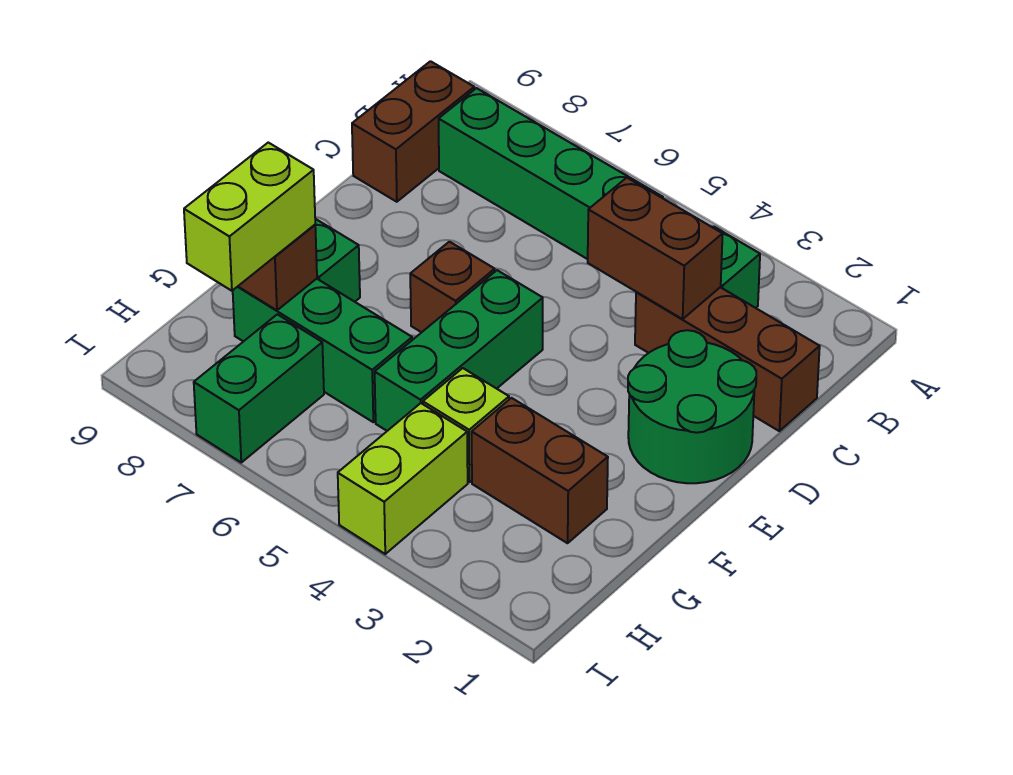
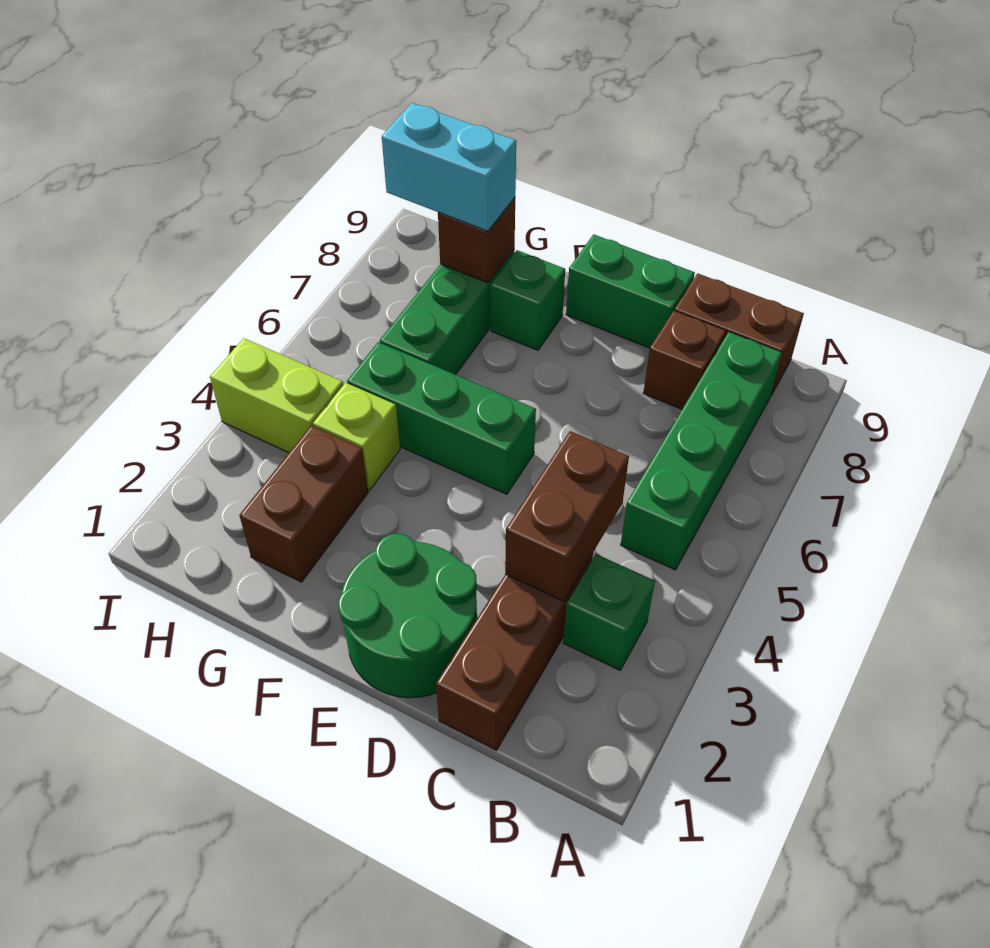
brown brick E6 level 1 -> brown brick C8 level 1
lime brick G8:H8 level 3 -> cyan brick G8:H8 level 3
green brick H7:I7 level 1 -> green brick D9:E9 level 1

